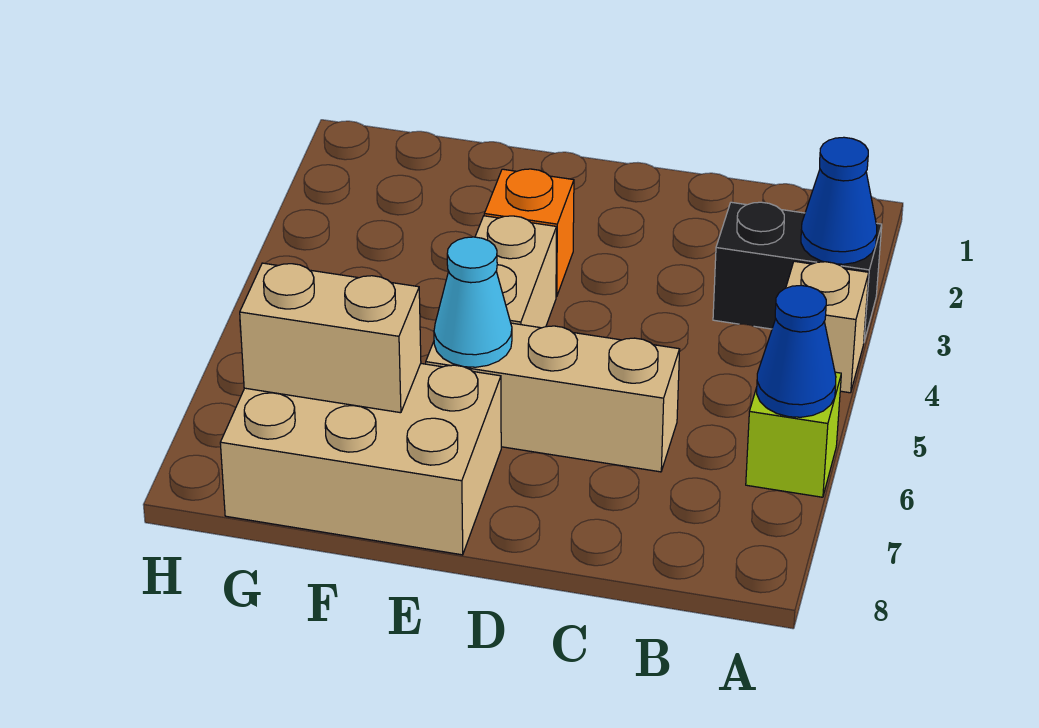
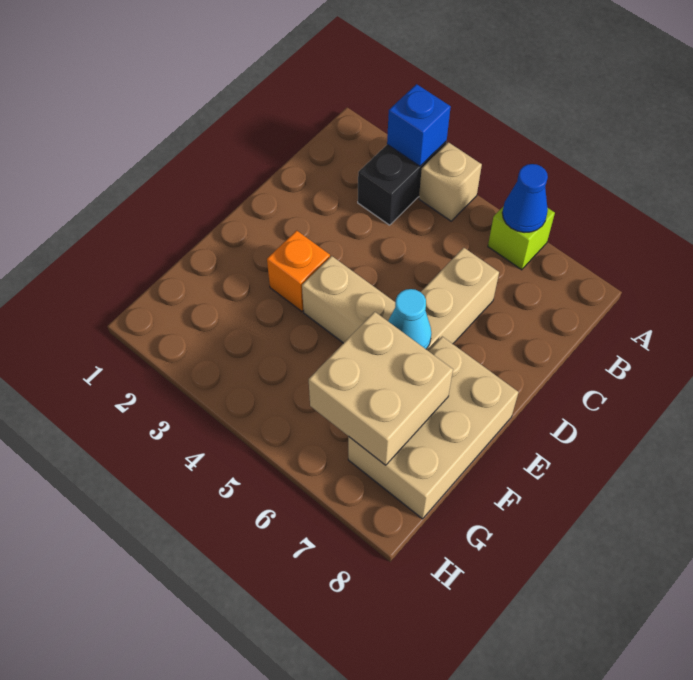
blue cone A3 level 2 -> blue brick A3 level 2
tan brick F7:G7 level 2 -> tan brick F6:G7 level 2

